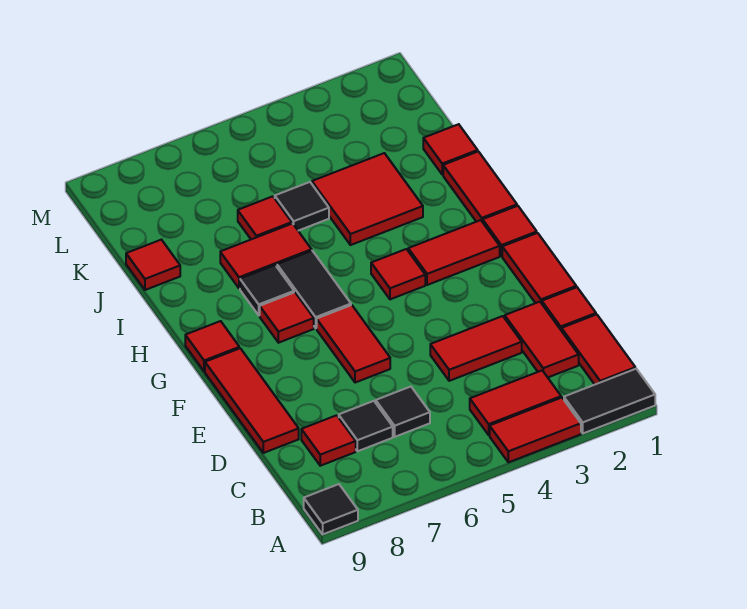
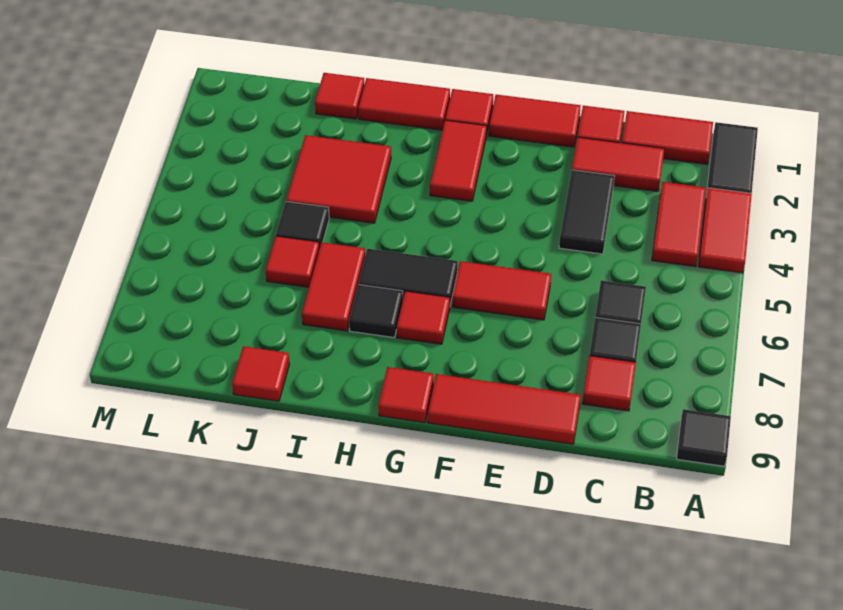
red tile D3:D4 level 1 -> black tile D3:D4 level 1
red tile G4 level 1 -> none

